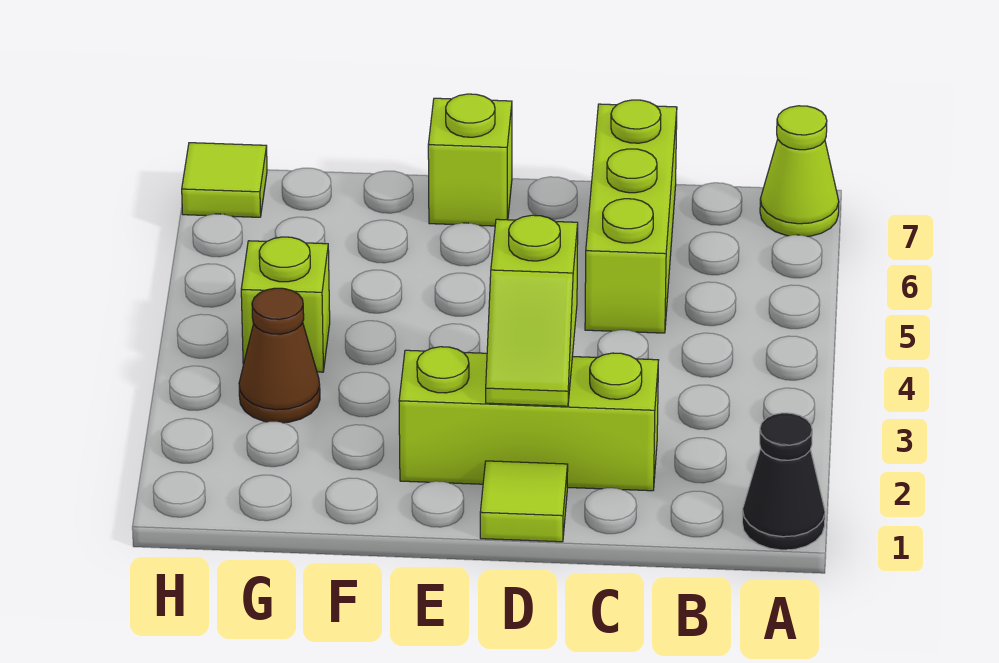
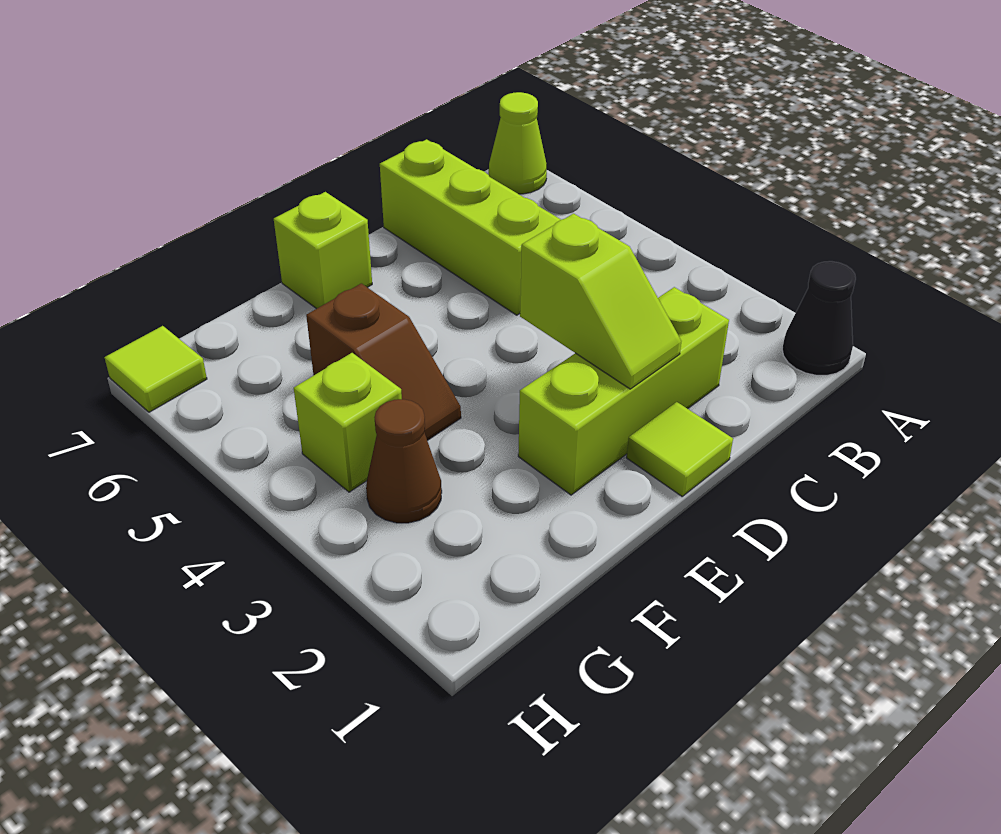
none -> brown slope F4:F5 level 1 top 5

